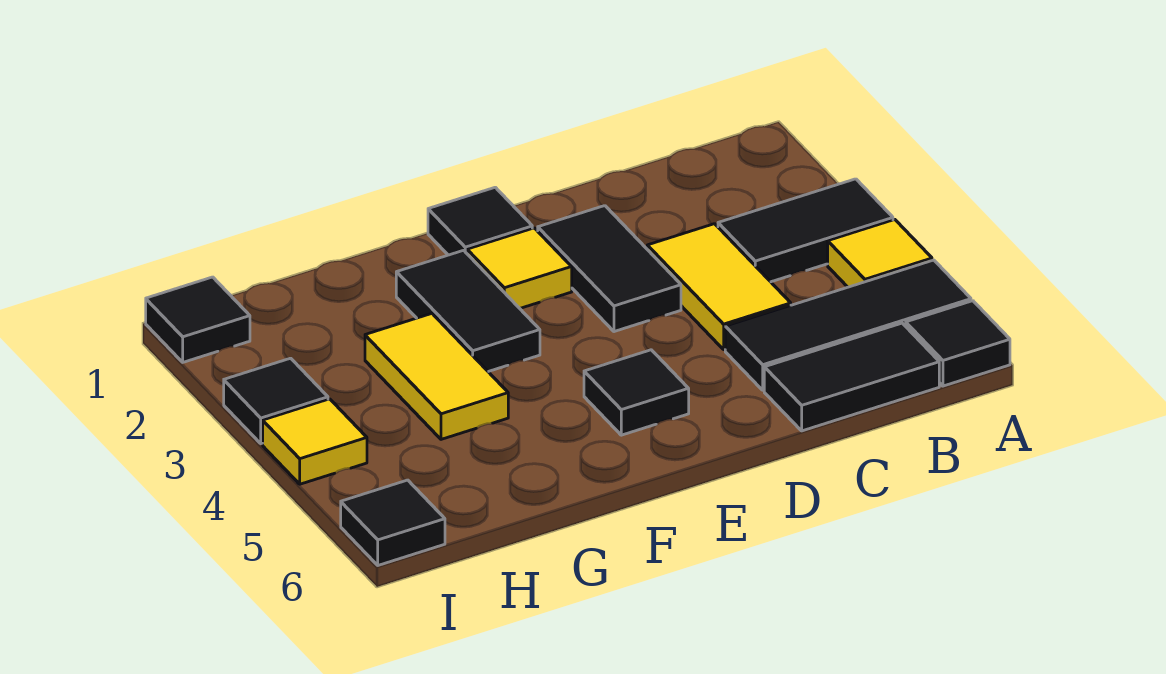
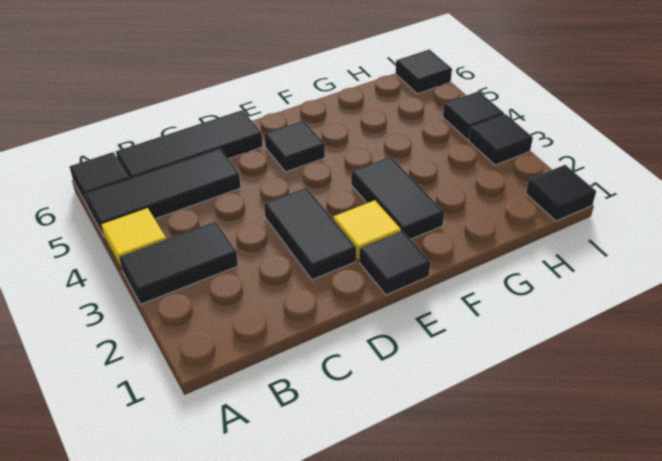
black tile B6:C6 level 1 -> black tile B6:D6 level 1
yellow tile C3:C4 level 1 -> none
yellow tile G3:G4 level 1 -> none
yellow tile I4 level 1 -> black tile I4 level 1

